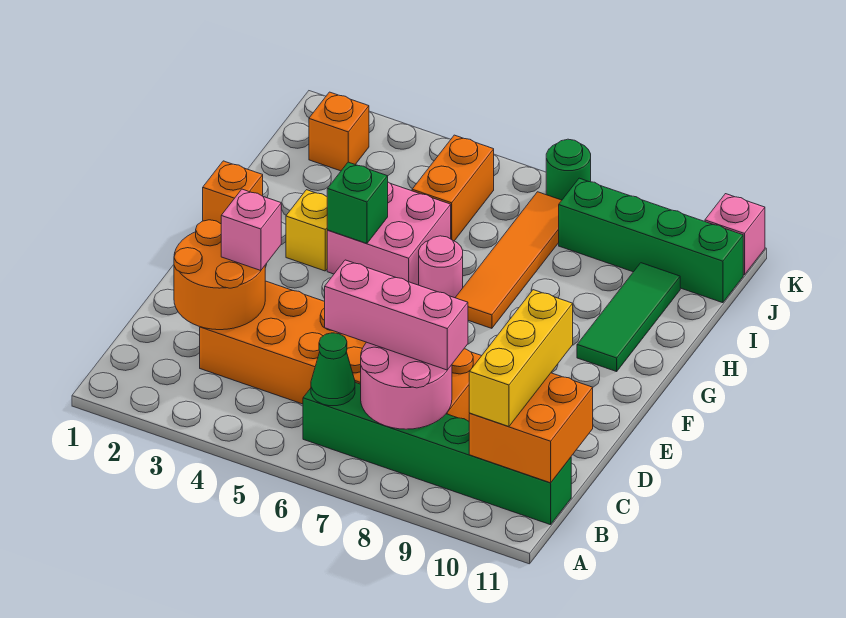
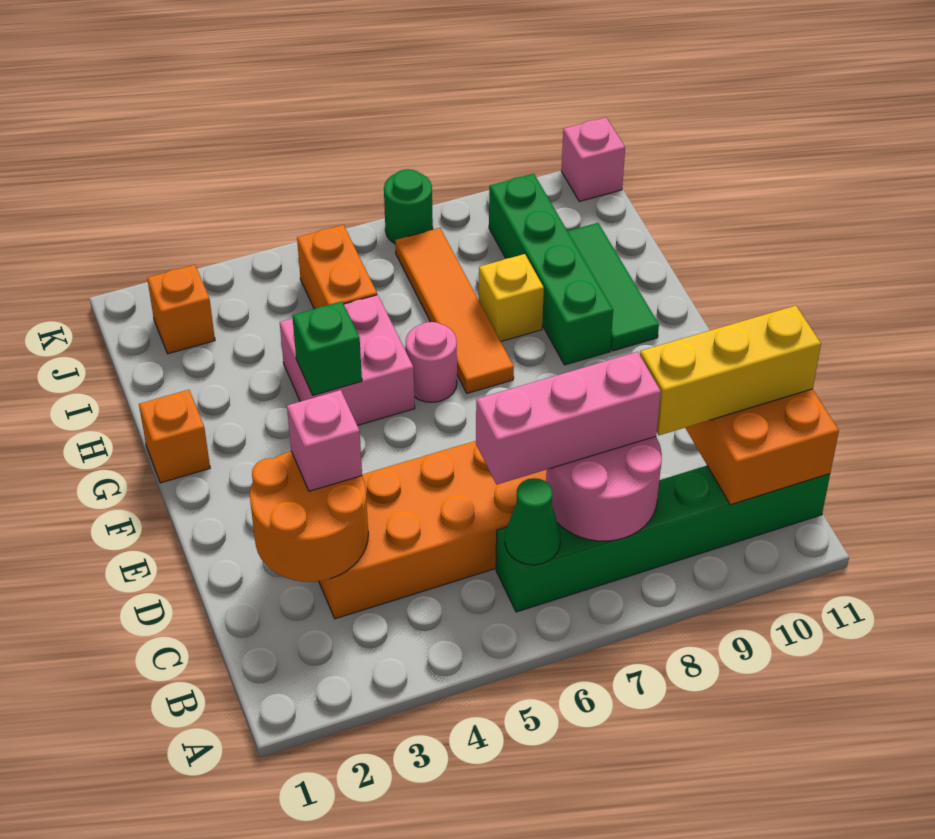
yellow brick B10:D10 level 3 -> yellow brick C9:C11 level 3
yellow brick G3 level 1 -> yellow brick H8 level 1
green brick J8:J11 level 1 -> green brick G9:J9 level 1

